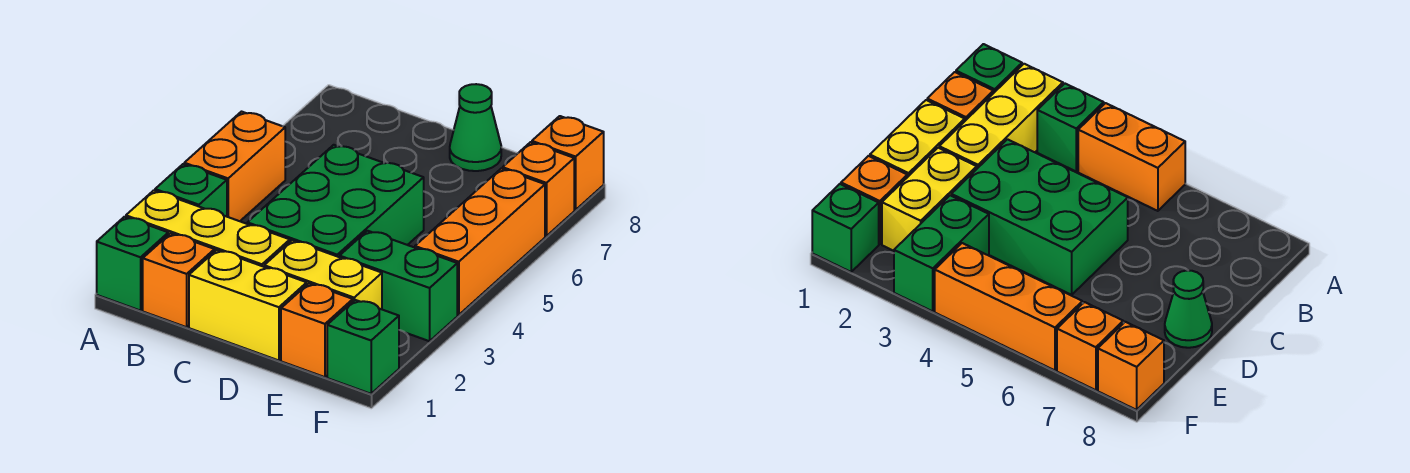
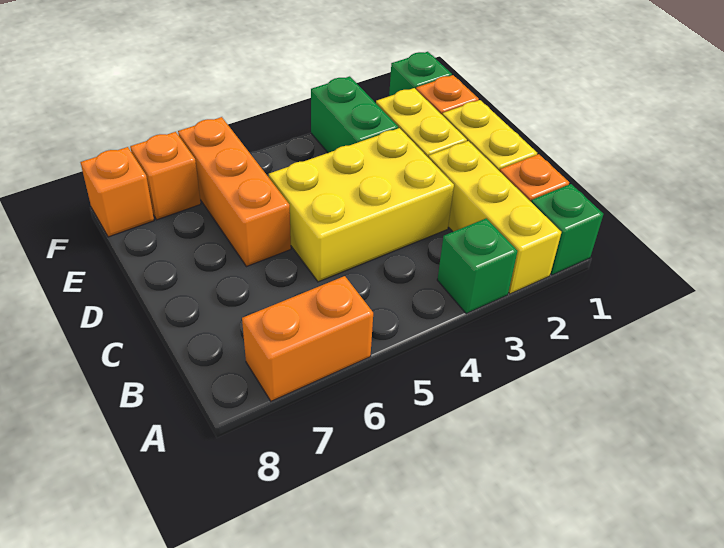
orange brick A4:A5 level 1 -> orange brick A6:A7 level 1
green brick C3:D5 level 1 -> yellow brick C3:D5 level 1
green cone D8 level 1 -> none
orange brick F4:F6 level 1 -> orange brick D6:F6 level 1

